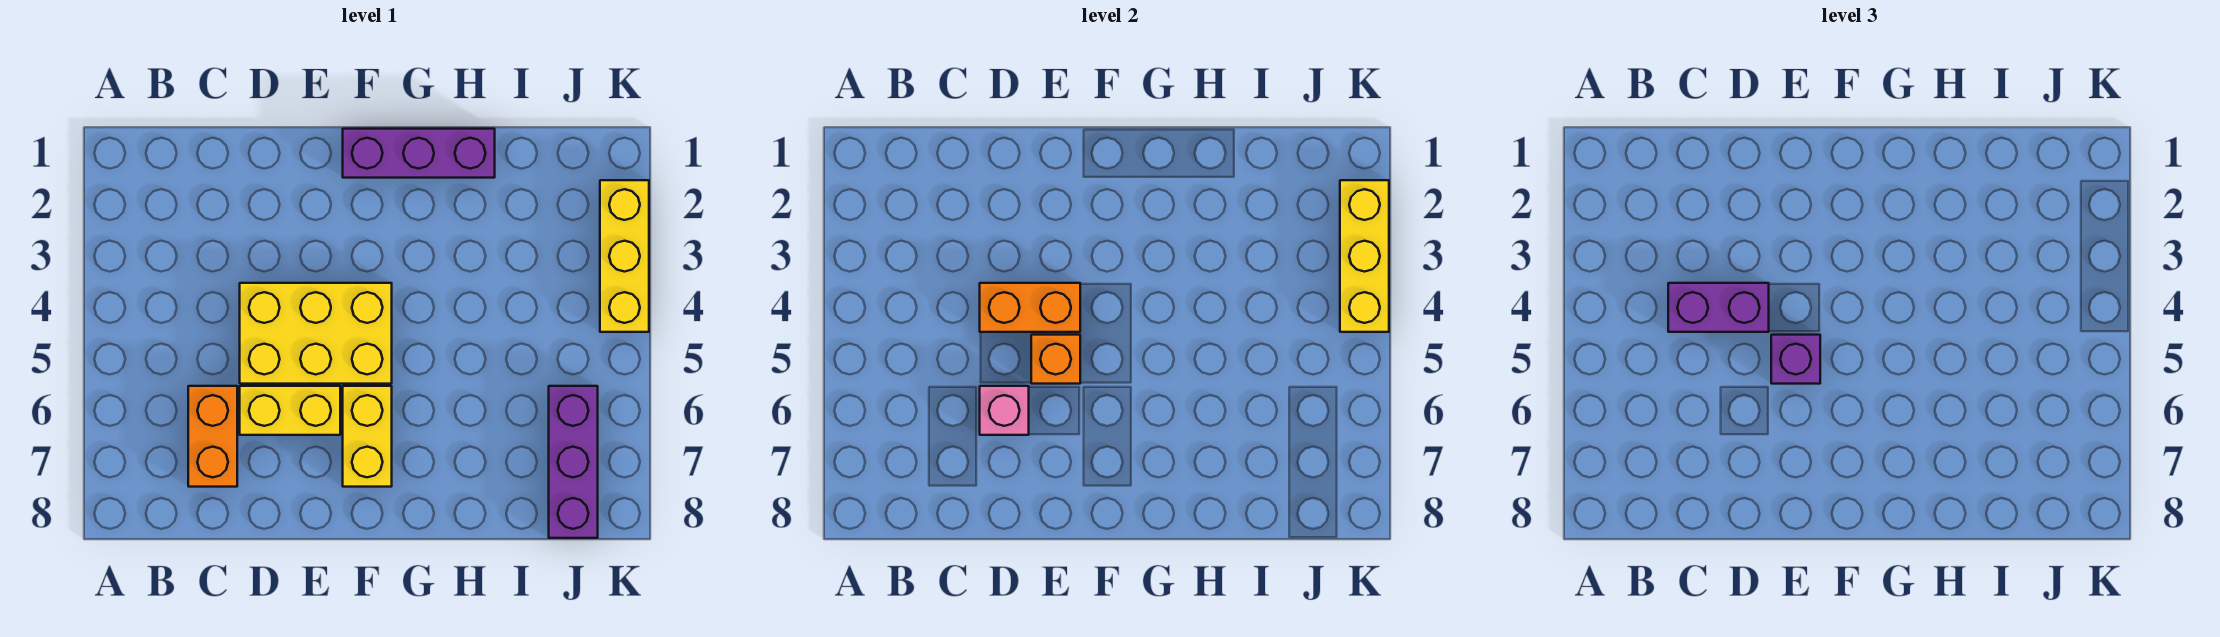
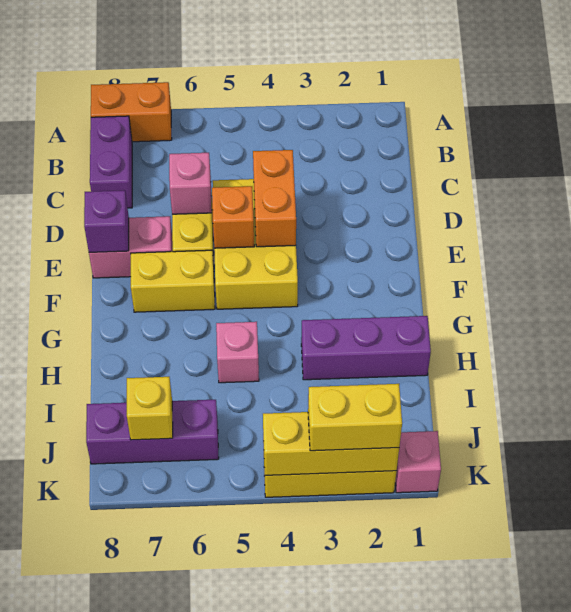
purple brick C4:D4 level 3 -> purple brick B8:C8 level 1
orange brick C6:C7 level 1 -> orange brick A7:A8 level 1
purple brick E5 level 3 -> purple brick E8 level 2
none -> pink brick E7:E8 level 1
purple brick F1:H1 level 1 -> purple brick H1:H3 level 1
none -> pink brick H5 level 1
none -> yellow brick J7 level 2
none -> pink brick K1 level 1
none -> yellow brick K2:K3 level 3

